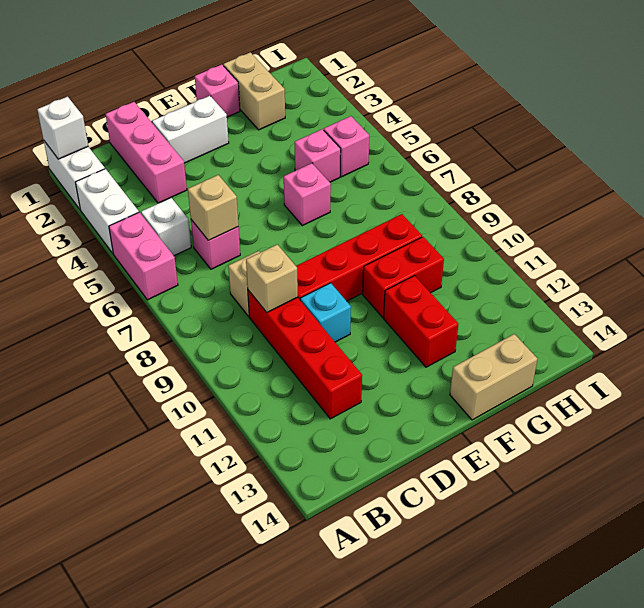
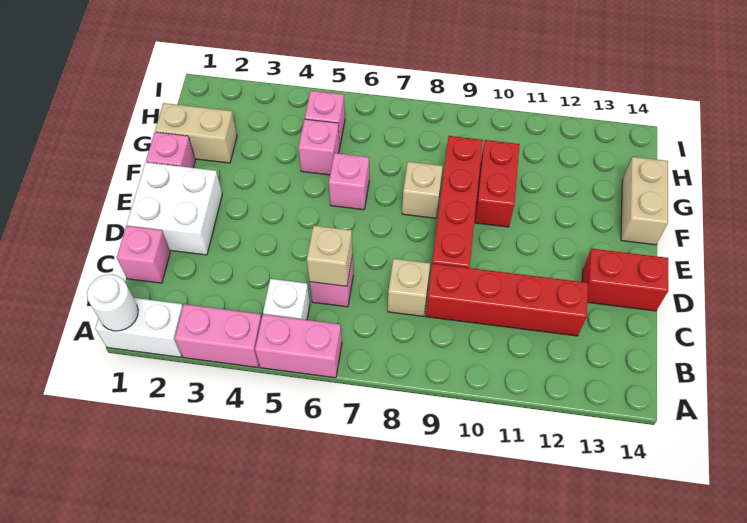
white brick A1 level 2 -> white round brick A1 level 2
white brick A3:A4 level 1 -> pink brick A3:A4 level 1
pink brick C1:C3 level 1 -> pink brick C1 level 1
tan brick C9 level 2 -> tan brick F8 level 1
white brick D2:E2 level 1 -> white brick D1:E2 level 1
cyan brick D10 level 1 -> none
red brick F11:F12 level 1 -> red brick D13:D14 level 1

